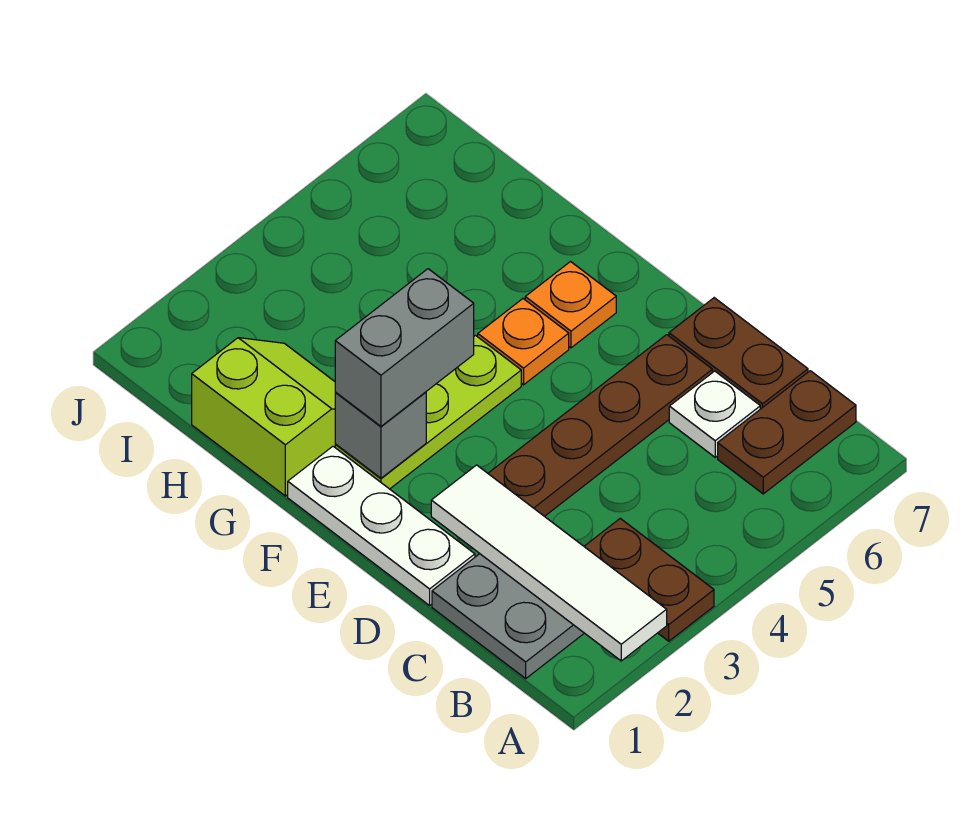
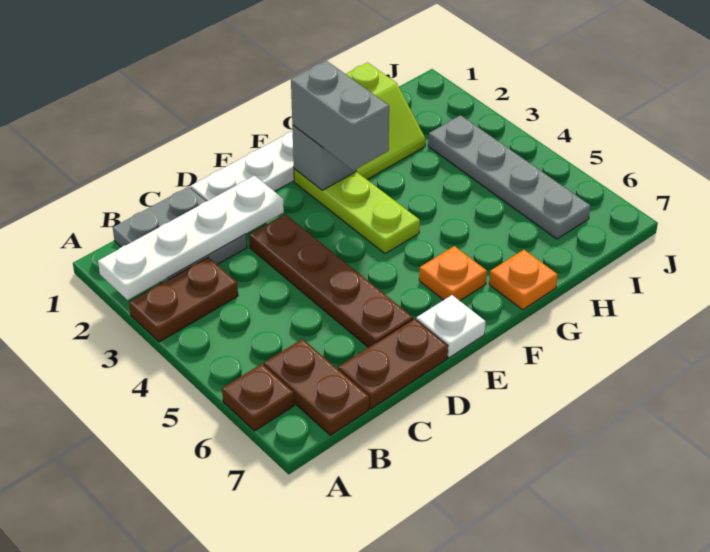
white tile A2:D2 level 2 -> white plate A2:D2 level 2
none -> brown plate A6 level 1
white plate C6 level 1 -> white plate E7 level 1
orange plate F5 level 1 -> orange plate G7 level 1
none -> grey plate I3:I6 level 1

